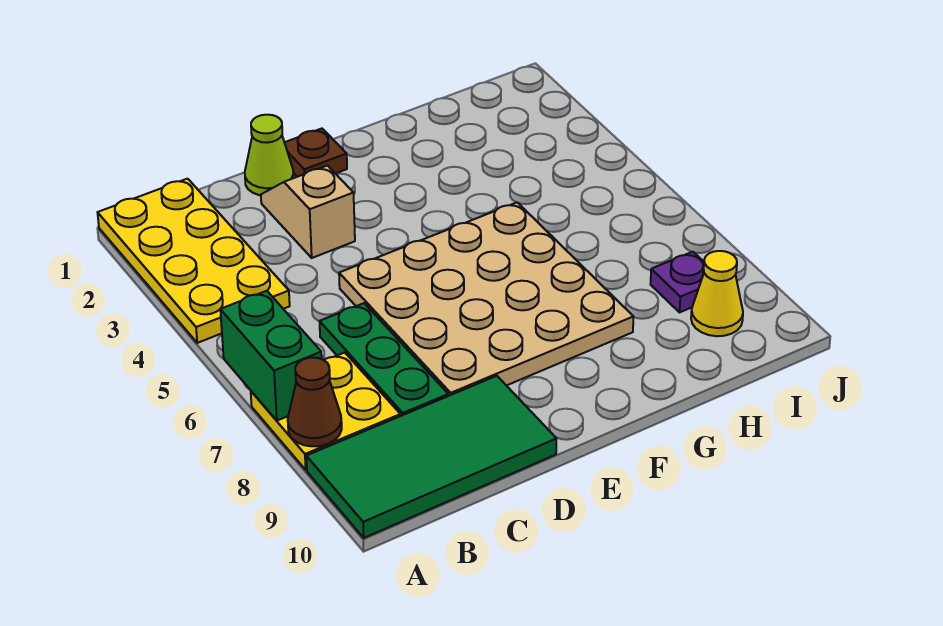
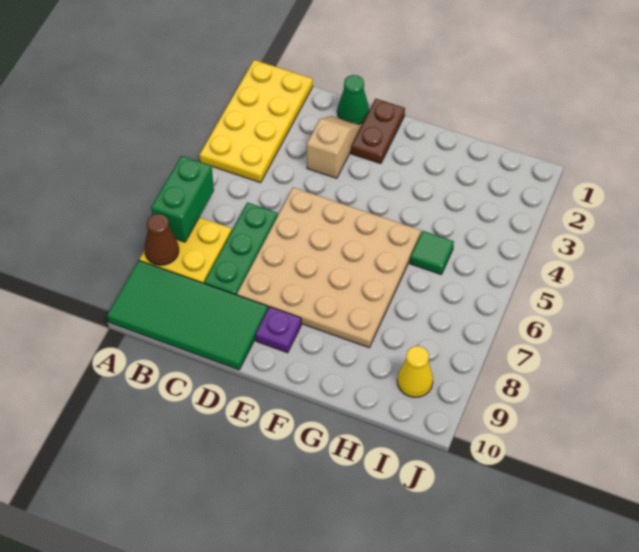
lime cone D1 level 1 -> green cone D1 level 1
brown plate E1 level 1 -> brown plate E1:E2 level 1
none -> green tile H5 level 1
purple plate I8 level 1 -> purple plate E9 level 1

